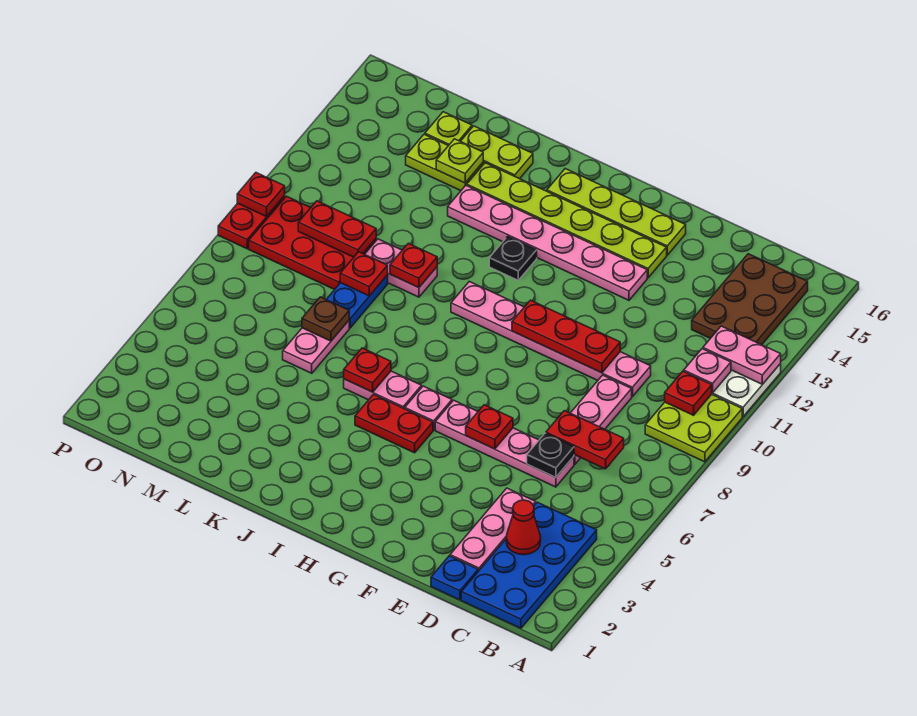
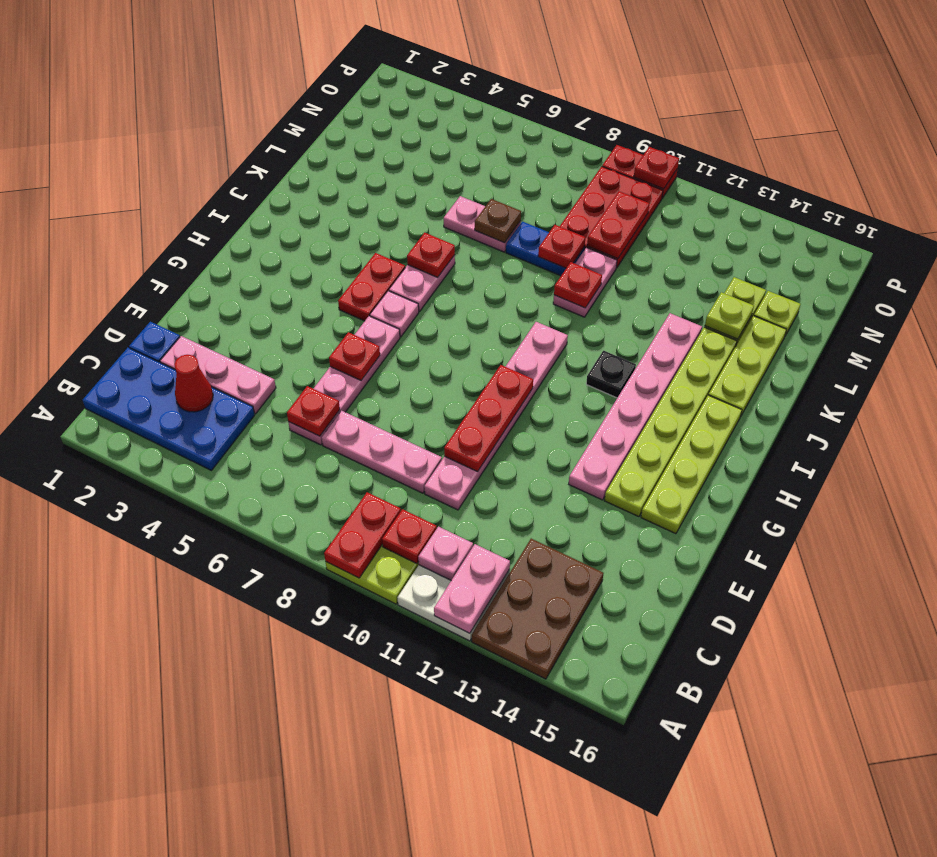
brown plate B13:C15 level 1 -> brown plate A13:C14 level 1
red plate C7:D7 level 2 -> red plate A9:B9 level 2
black plate D6 level 2 -> red plate D6 level 2
lime plate K15:L15 level 1 -> lime plate J15:L15 level 1

